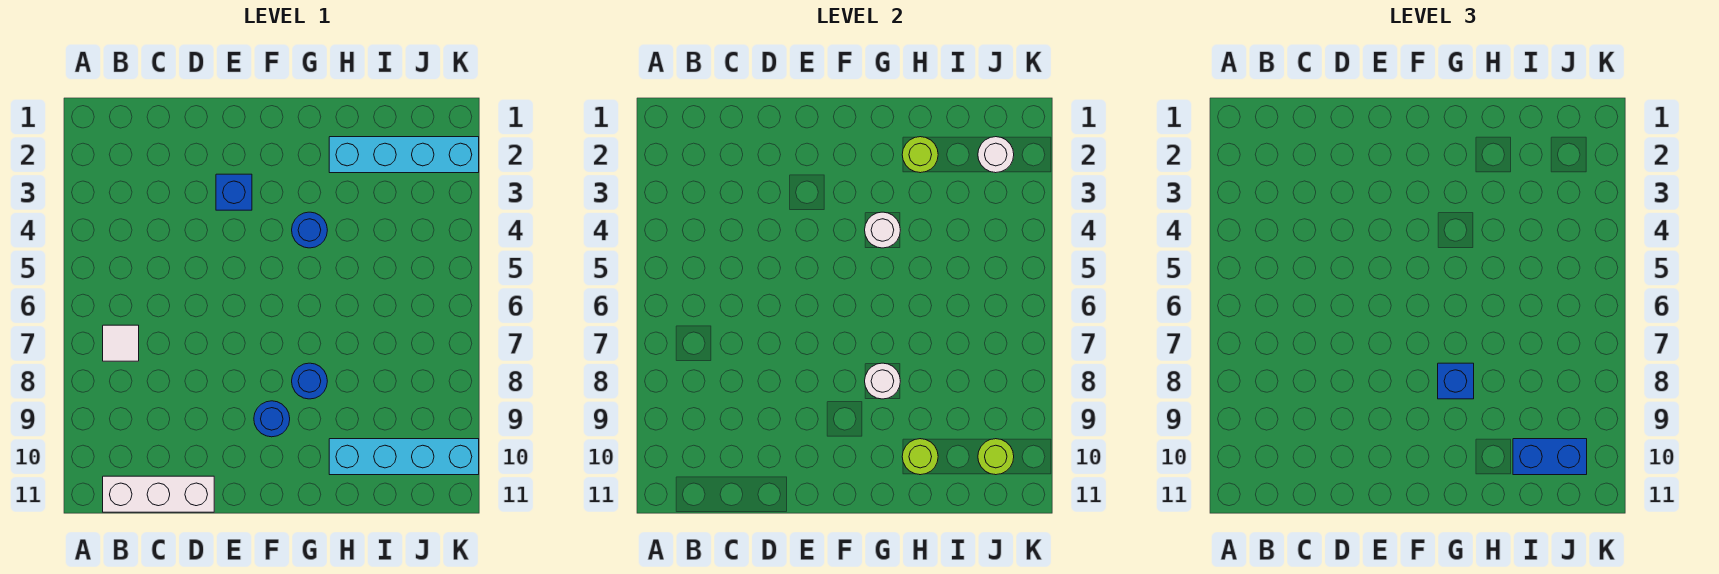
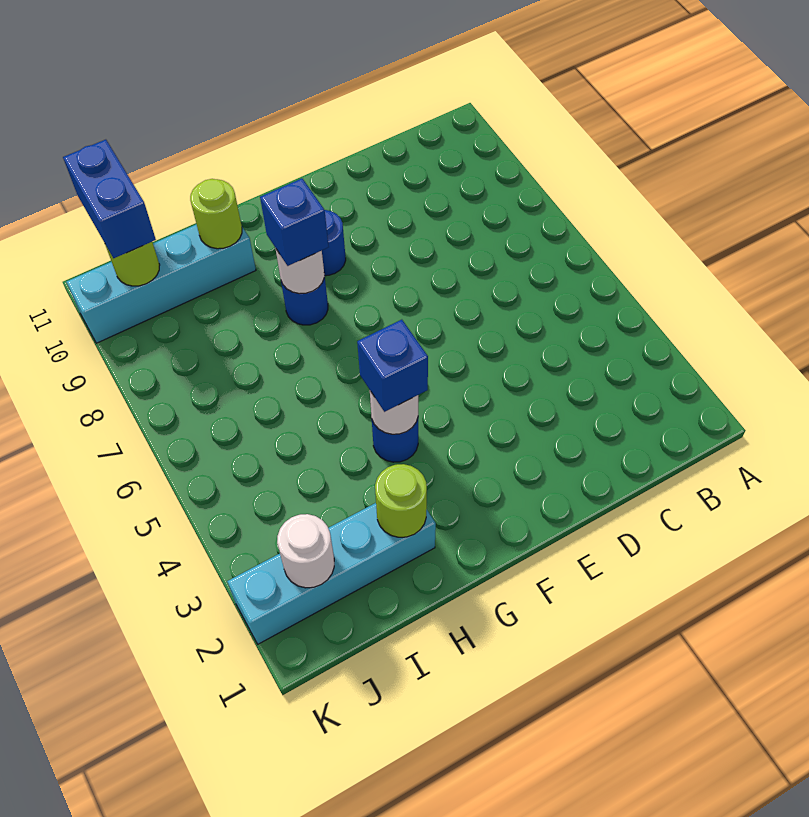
white tile B7 level 1 -> none
white brick B11:D11 level 1 -> none
blue brick E3 level 1 -> blue brick G4 level 3
blue brick I10:J10 level 3 -> blue brick J10:J11 level 3

